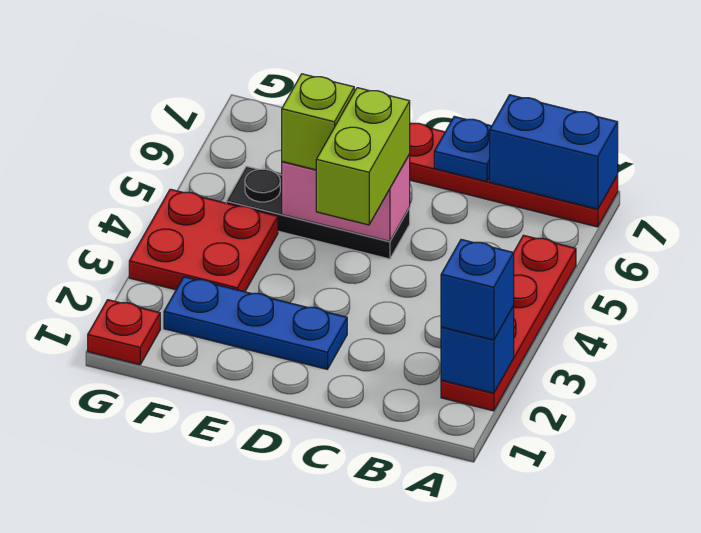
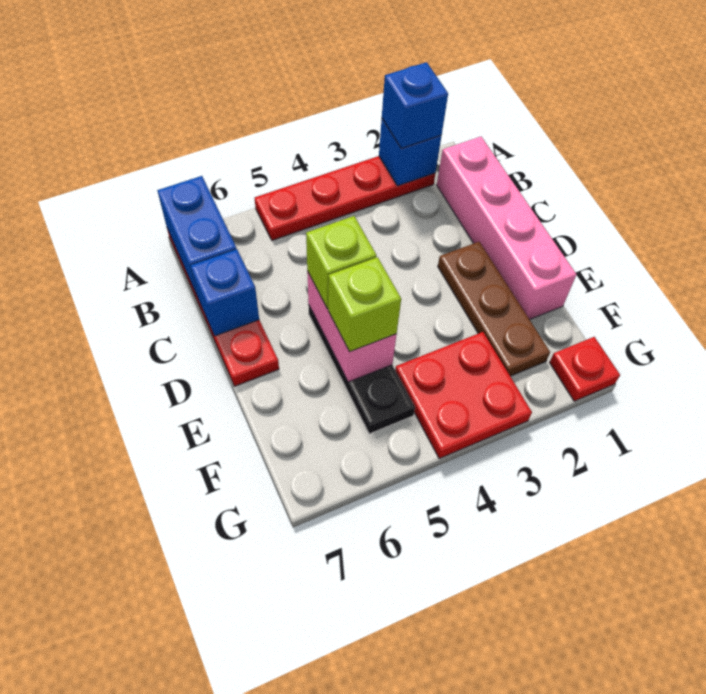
none -> pink brick B1:E1 level 1
blue plate C7 level 2 -> blue brick C7 level 2
blue plate D2:F2 level 1 -> brown plate D2:F2 level 1
lime brick D4:D5 level 3 -> lime brick D5 level 3

